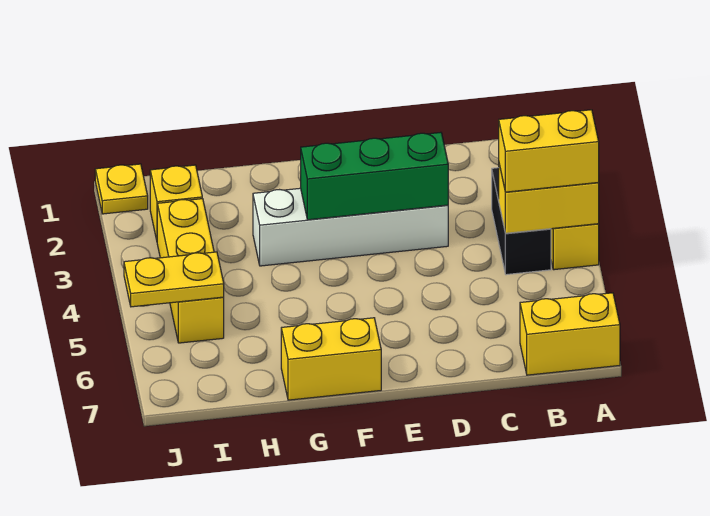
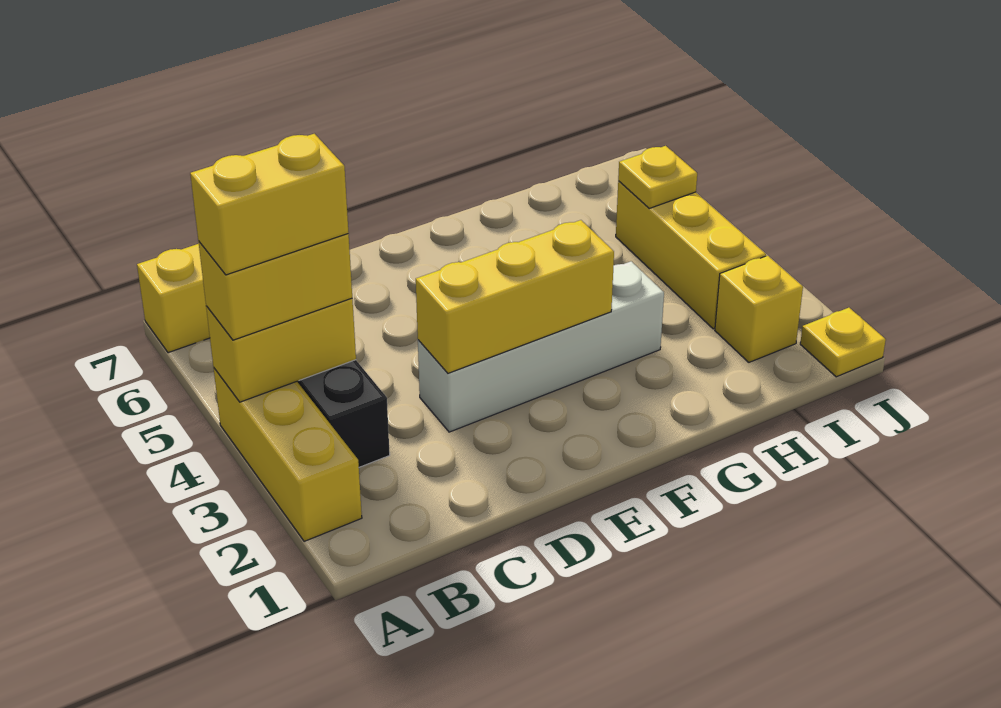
green brick D3:F3 level 2 -> yellow brick D3:F3 level 2
yellow brick F7:G7 level 1 -> yellow brick A4:B4 level 4
yellow plate I5:J5 level 2 -> yellow plate I5 level 2

